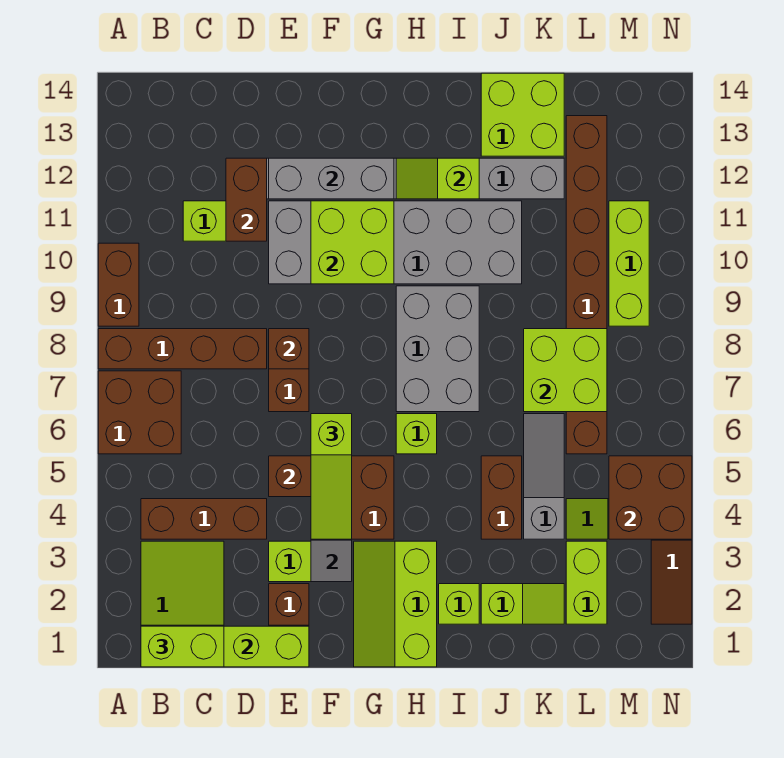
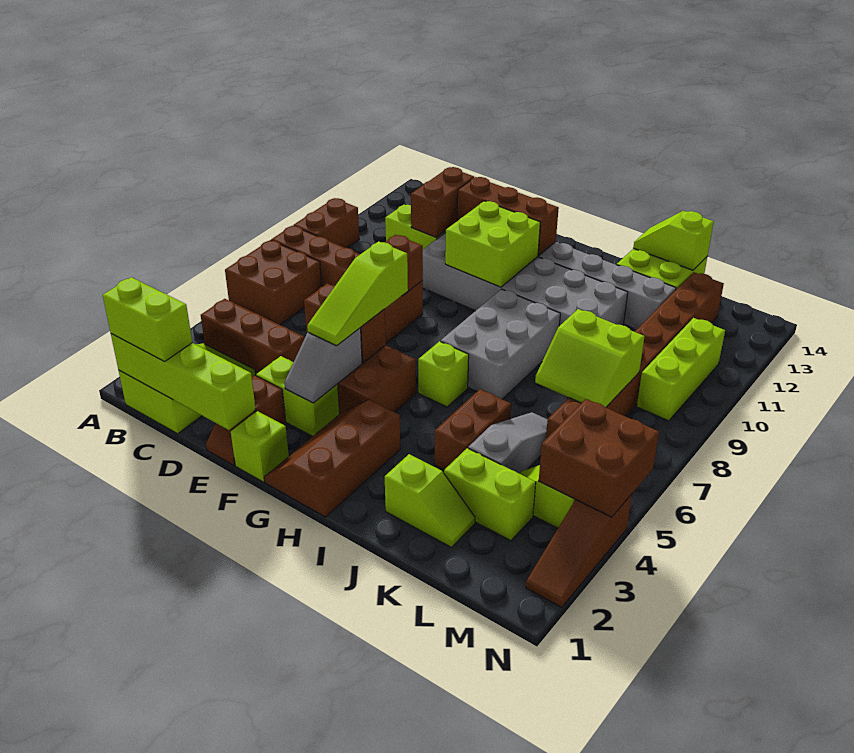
grey brick E12:G12 level 2 -> brown brick E12:G12 level 2
lime slope G1:H3 level 1 top H -> brown slope G1:H3 level 1 top H
lime slope H12:I12 level 2 top I -> lime slope J14:K14 level 2 top K
lime brick I2 level 1 -> lime brick F1 level 1
lime brick K7:L8 level 2 -> lime slope K7:L8 level 2 top 8
lime brick L2:L3 level 1 -> lime brick K3:L3 level 1

